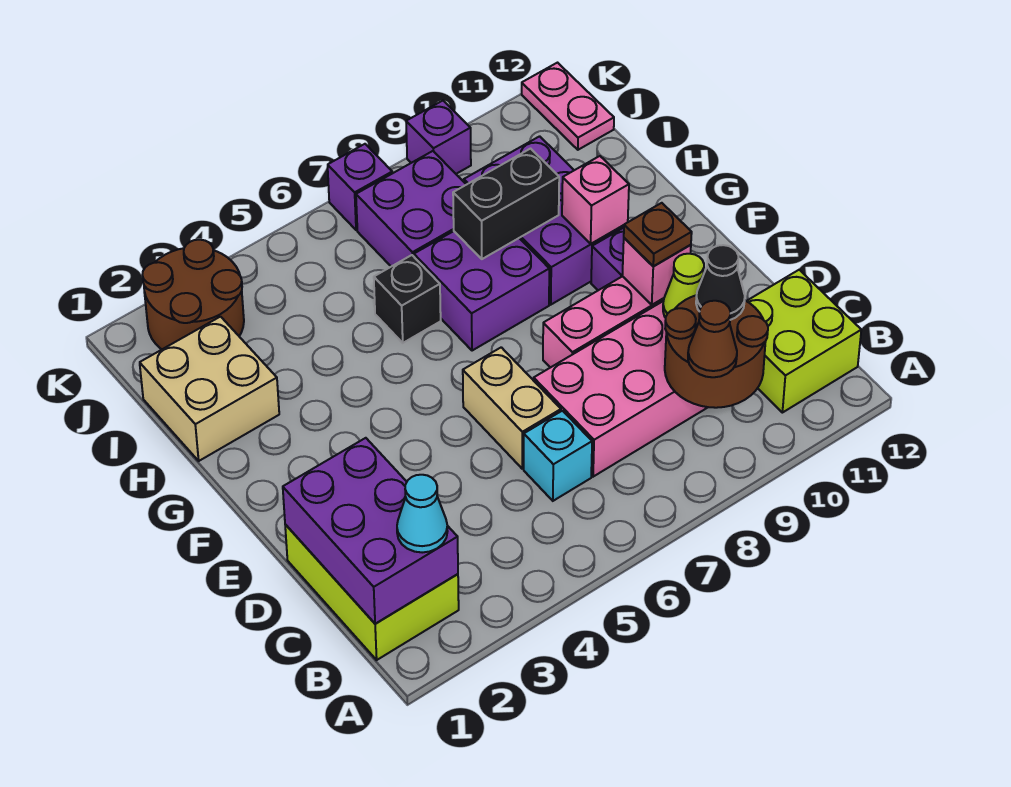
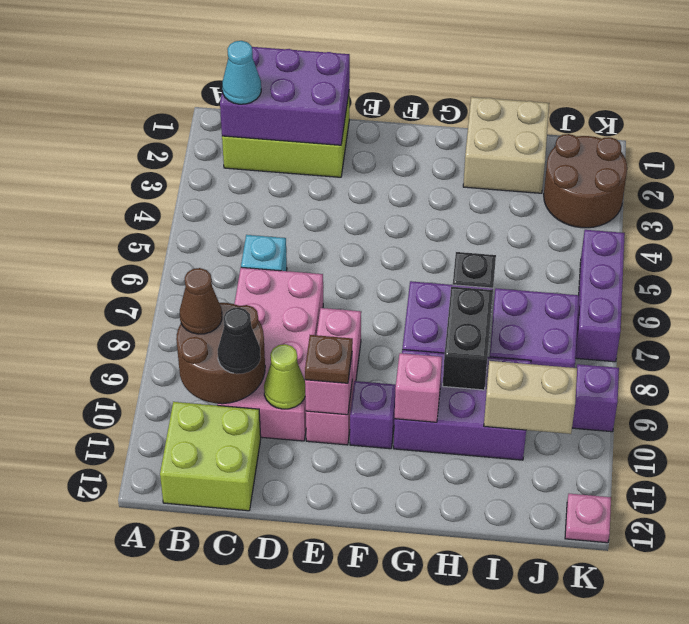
tan brick D6:E6 level 1 -> tan brick I10:J10 level 2
pink plate J12:K12 level 1 -> pink plate K12 level 1
purple brick K7 level 1 -> purple brick K5:K7 level 1

